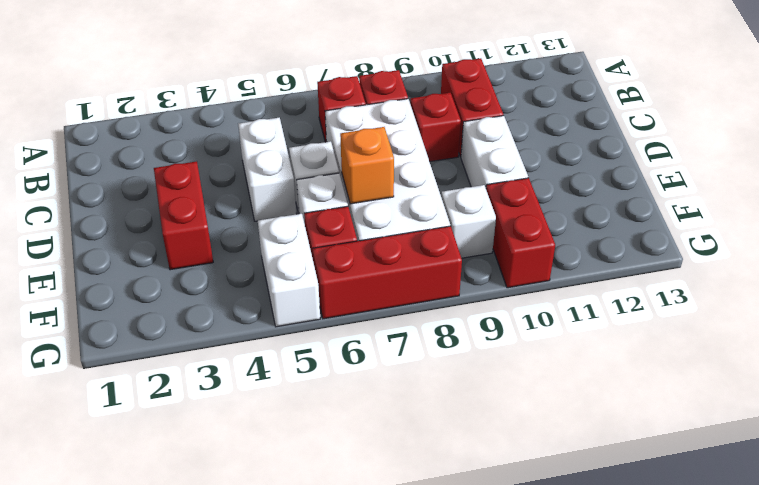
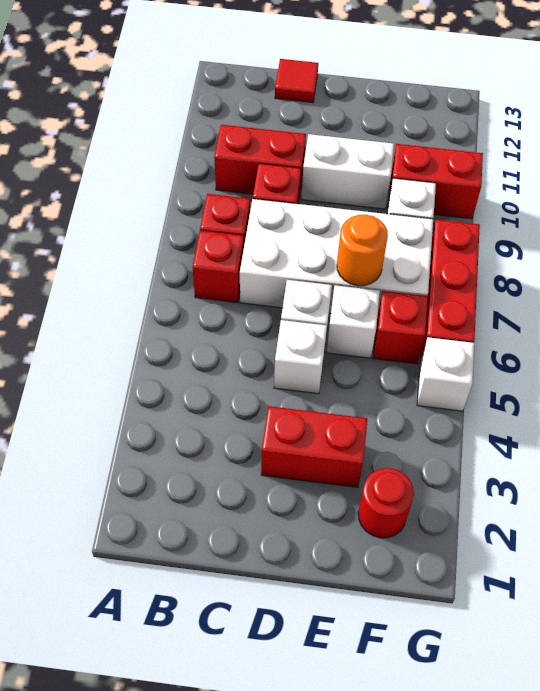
white brick C5:D5 level 1 -> white brick D5 level 1
none -> red tile C13 level 1
orange brick E7 level 2 -> orange round brick E7 level 2
none -> red round brick F2 level 1
white brick F5:G5 level 1 -> white brick G5 level 1

